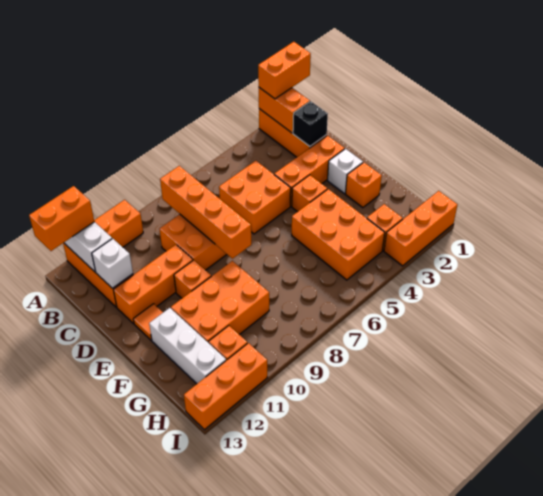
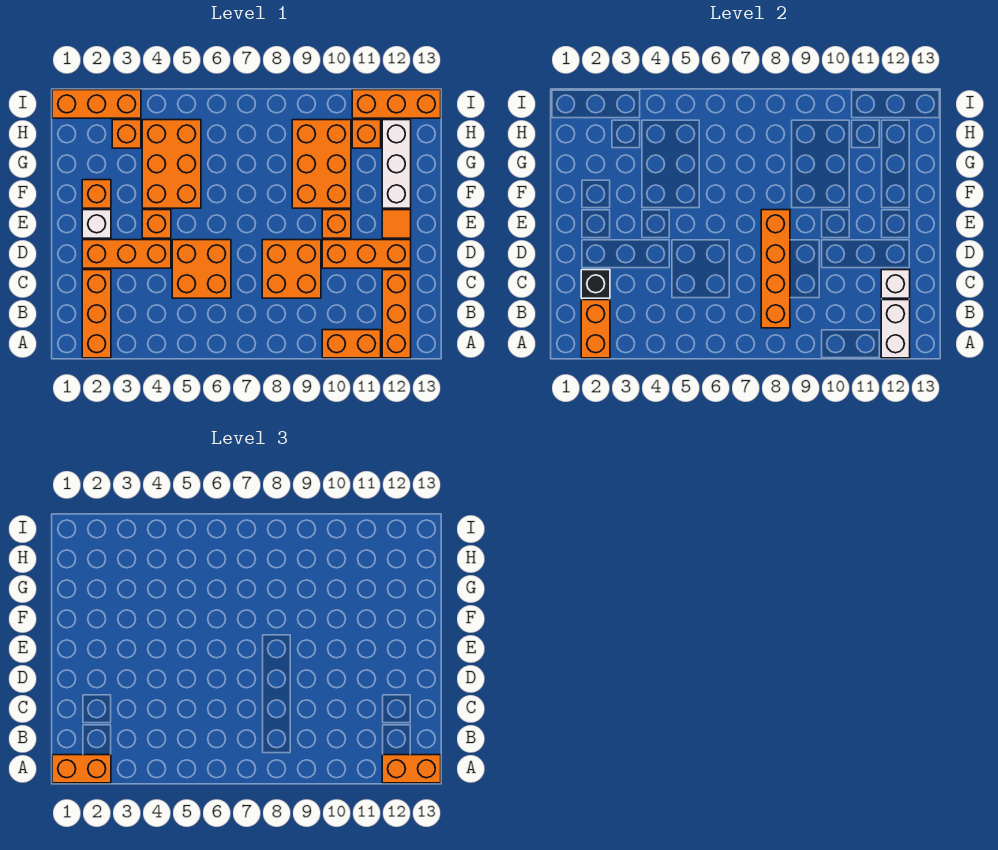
orange brick F9:G11 level 1 -> orange brick F9:H10 level 1

